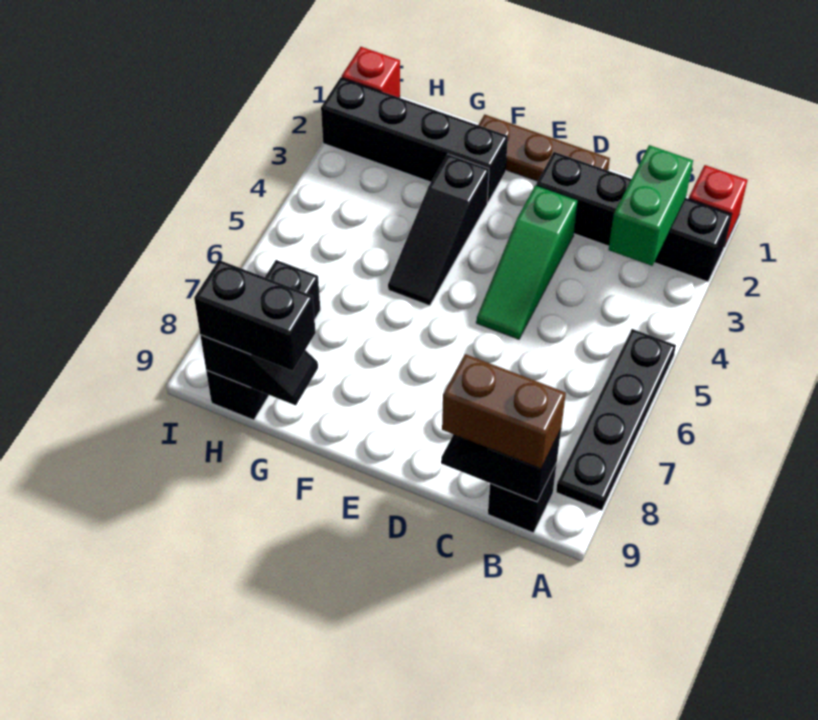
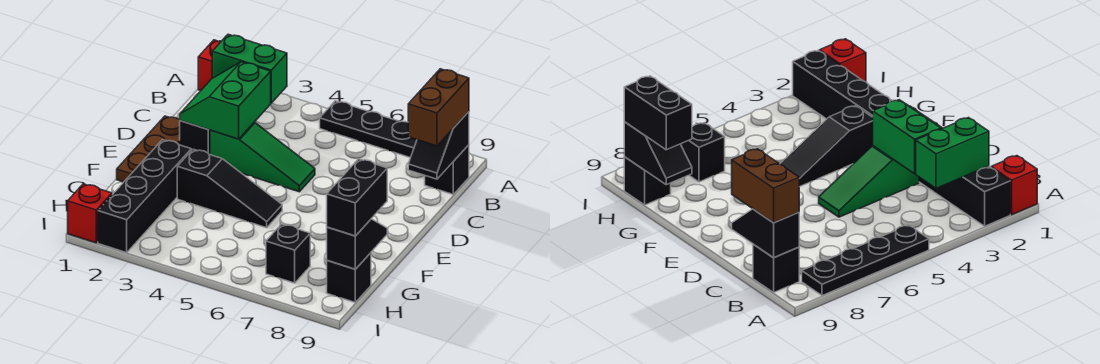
none -> green slope C2:D3 level 2 top 3

